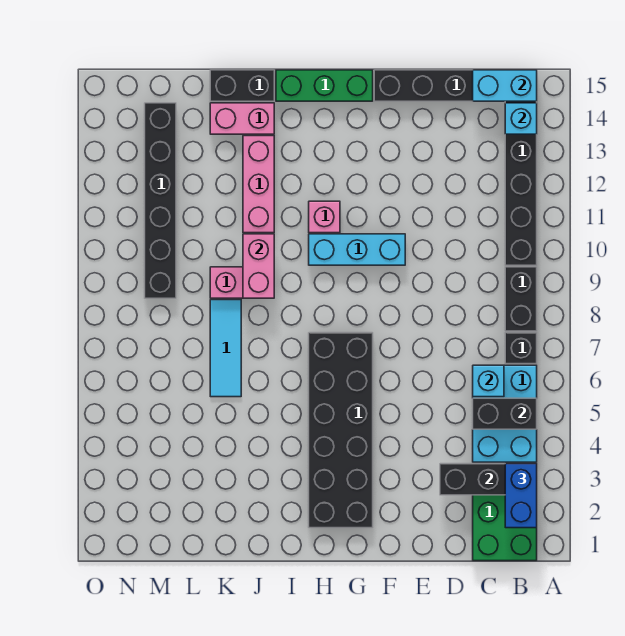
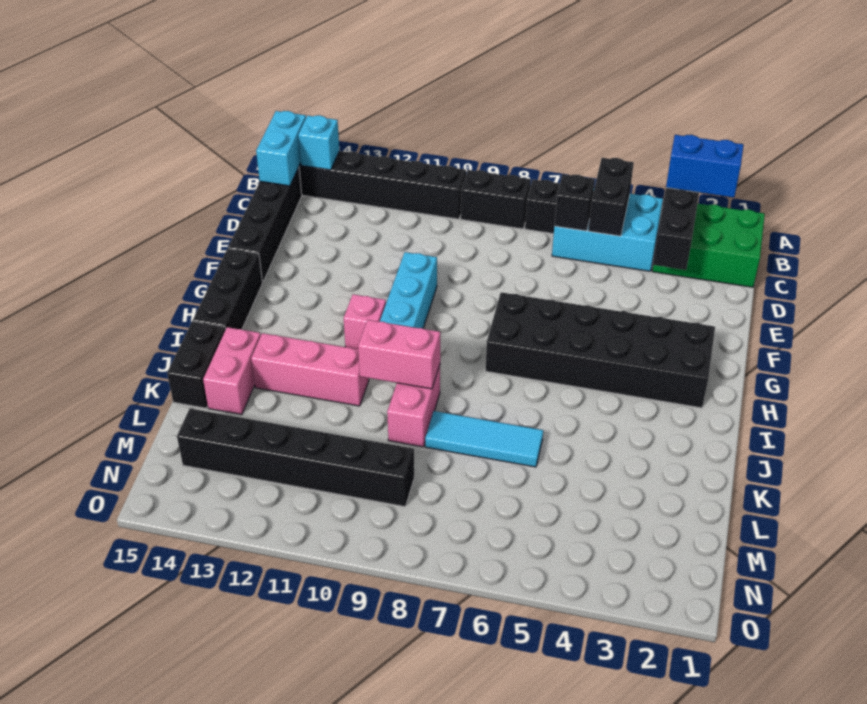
cyan brick C6 level 2 -> black brick C6 level 2
green brick G15:I15 level 1 -> black brick G15:I15 level 1

